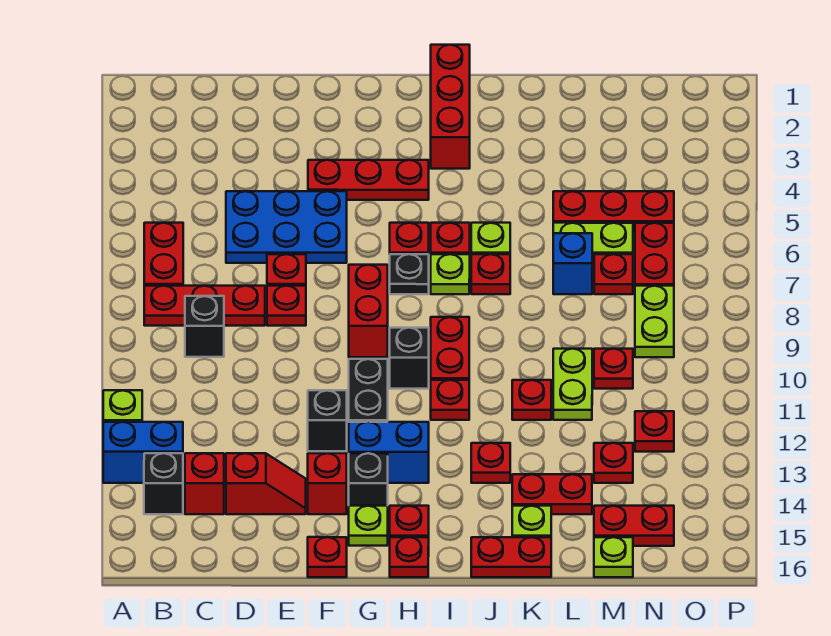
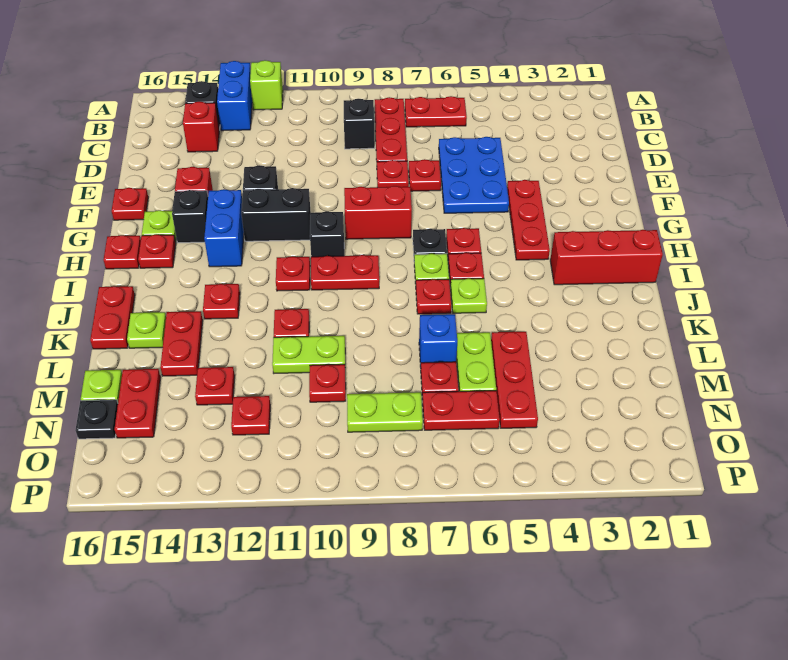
red slope D14:E14 level 1 top D -> none
none -> black plate N16 level 1

